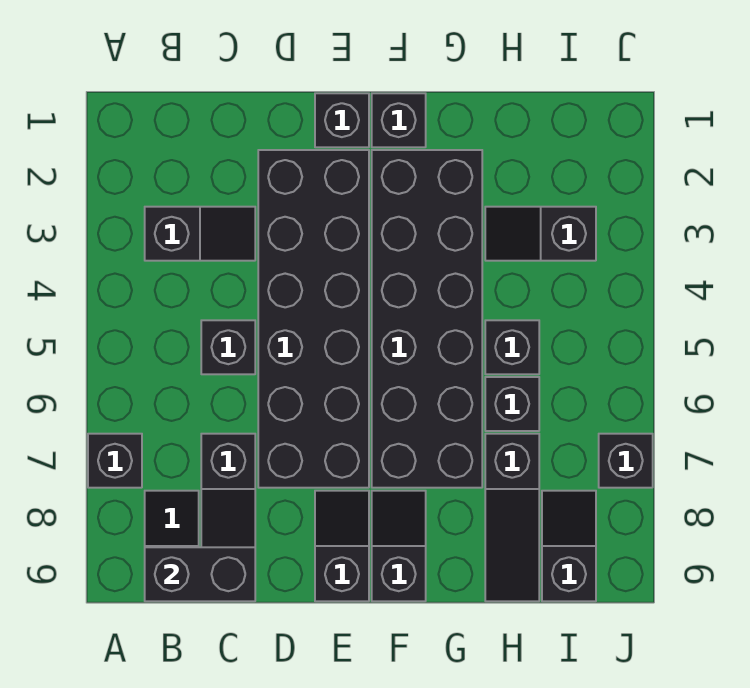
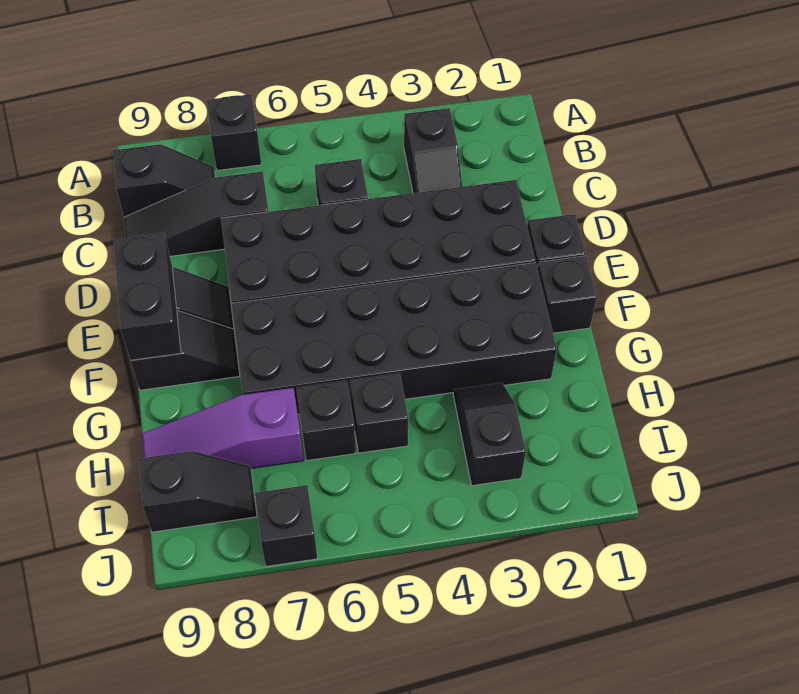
black brick B9:C9 level 2 -> black brick E9:F9 level 2
black slope H7:H9 level 1 top 7 -> purple slope H7:H9 level 1 top 7

